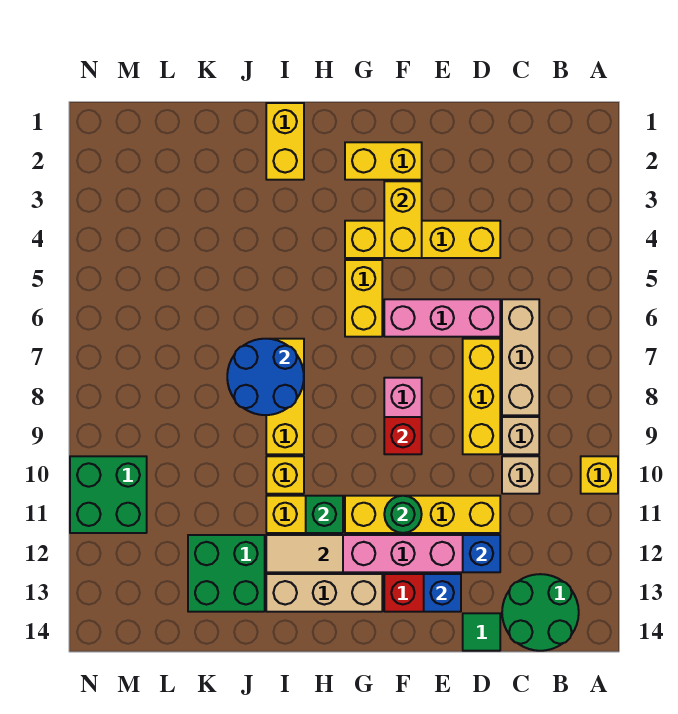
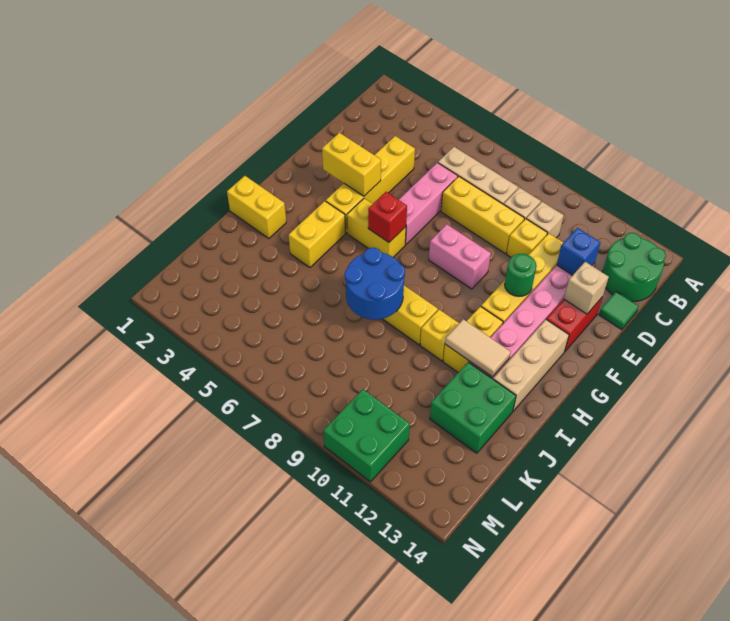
yellow brick A10 level 1 -> yellow brick D10 level 1
blue brick E13 level 2 -> tan brick E13 level 2
yellow brick F2:G2 level 1 -> yellow brick H4:I4 level 1
red brick F9 level 2 -> red brick G6 level 2
green brick H11 level 2 -> none
tan tile H12:I12 level 2 -> tan tile I11:I12 level 2

